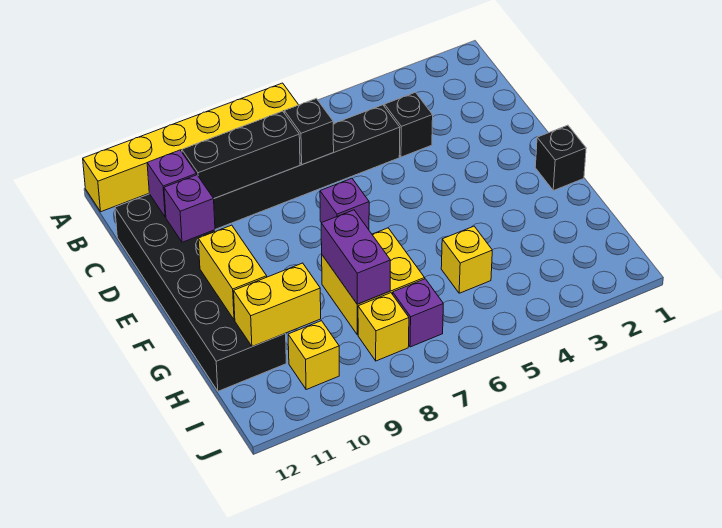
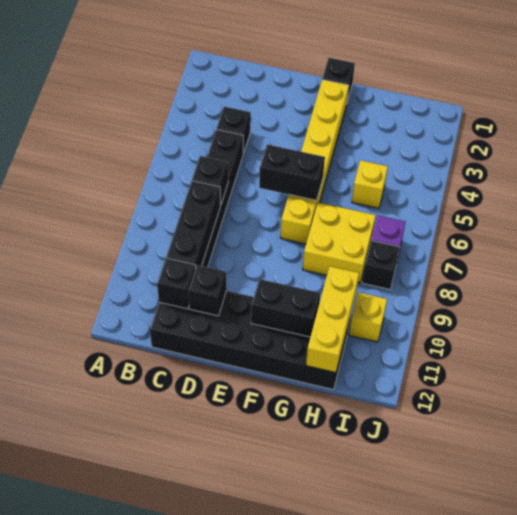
yellow brick A7:A12 level 1 -> yellow brick F2:F7 level 1
purple brick C11 level 2 -> black brick C11 level 2
purple brick D11 level 2 -> black brick D11 level 2
none -> black brick E6:F6 level 2
purple brick E7 level 1 -> none
yellow brick F11:G11 level 2 -> black brick F11:G11 level 2
purple brick G8:H8 level 2 -> none
yellow brick H10:H11 level 2 -> yellow brick H10:H12 level 2
yellow brick I8 level 1 -> black brick I8 level 1

